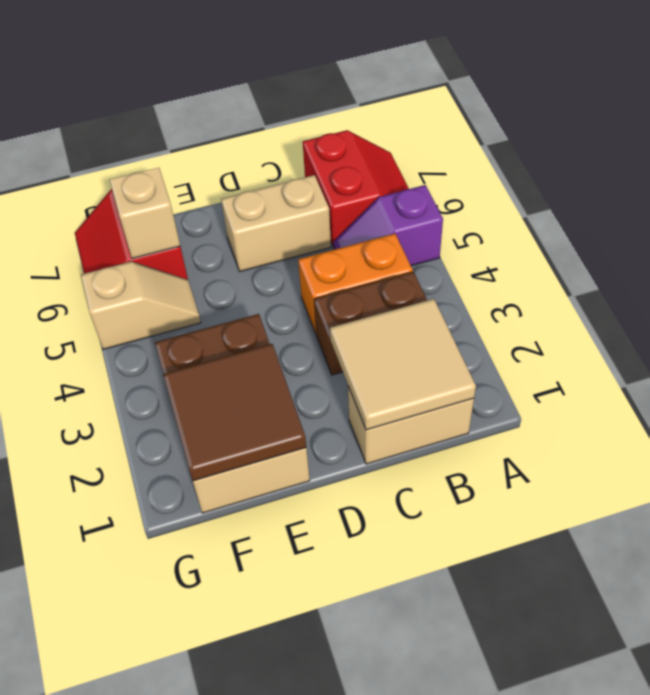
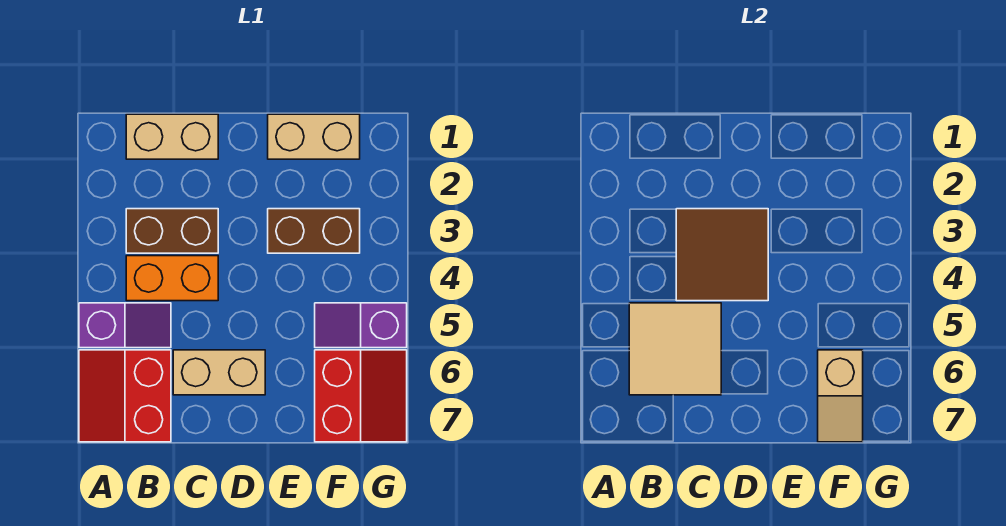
tan tile B1:C2 level 2 -> tan tile B5:C6 level 2
brown tile E1:F2 level 2 -> brown tile C3:D4 level 2
tan slope F5:G5 level 1 top G -> purple slope F5:G5 level 1 top G

